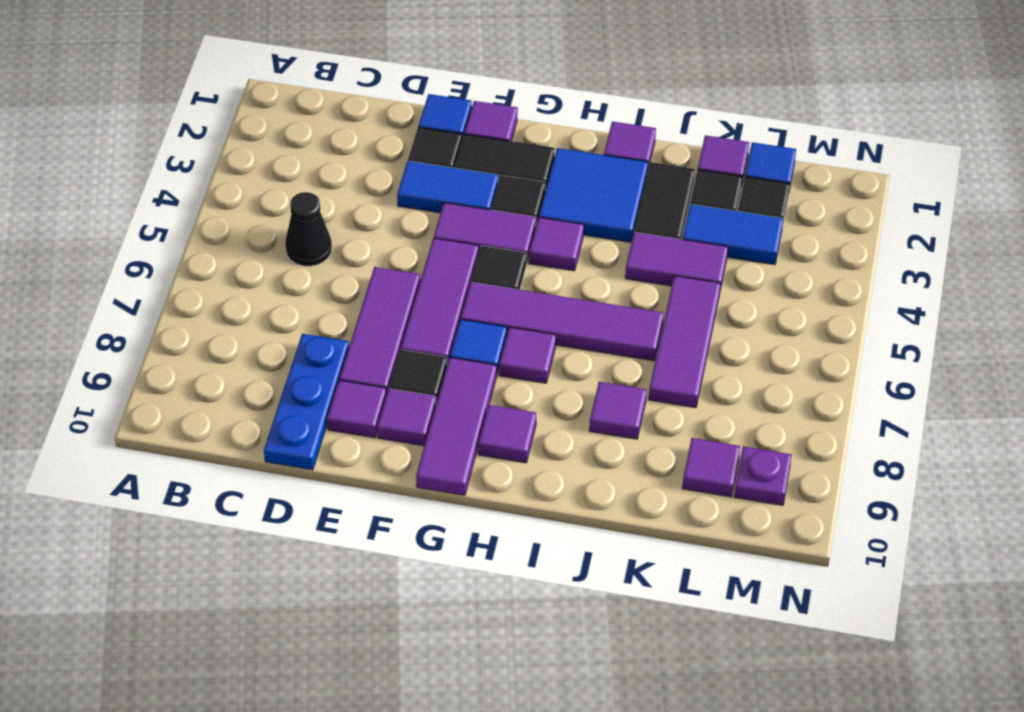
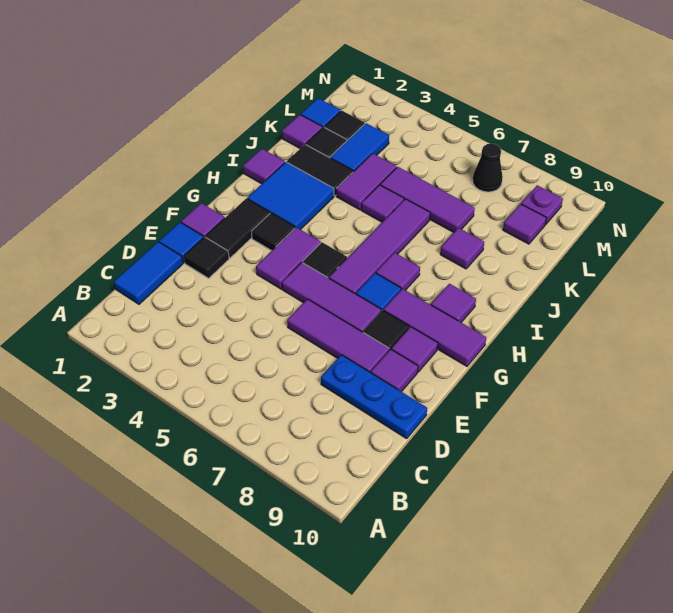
black cone C5 level 1 -> black cone M7 level 1
blue tile E3:F3 level 1 -> blue tile C1:D1 level 1
purple tile H4 level 1 -> purple tile J5 level 1

